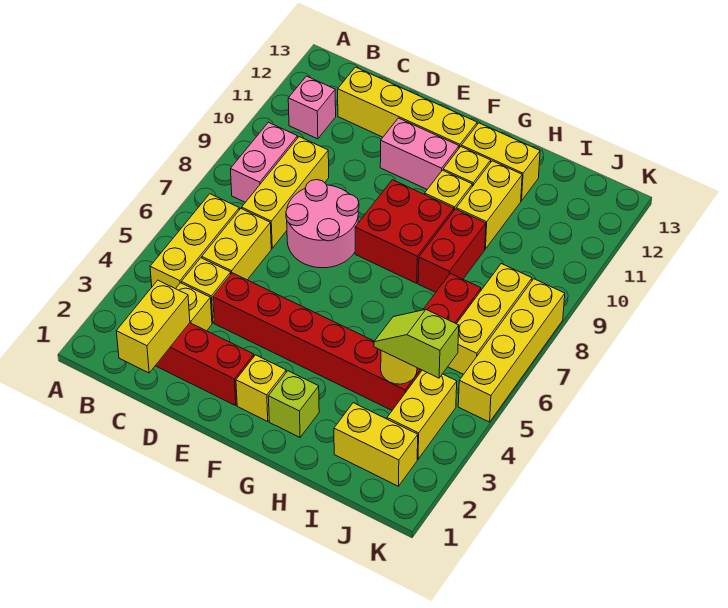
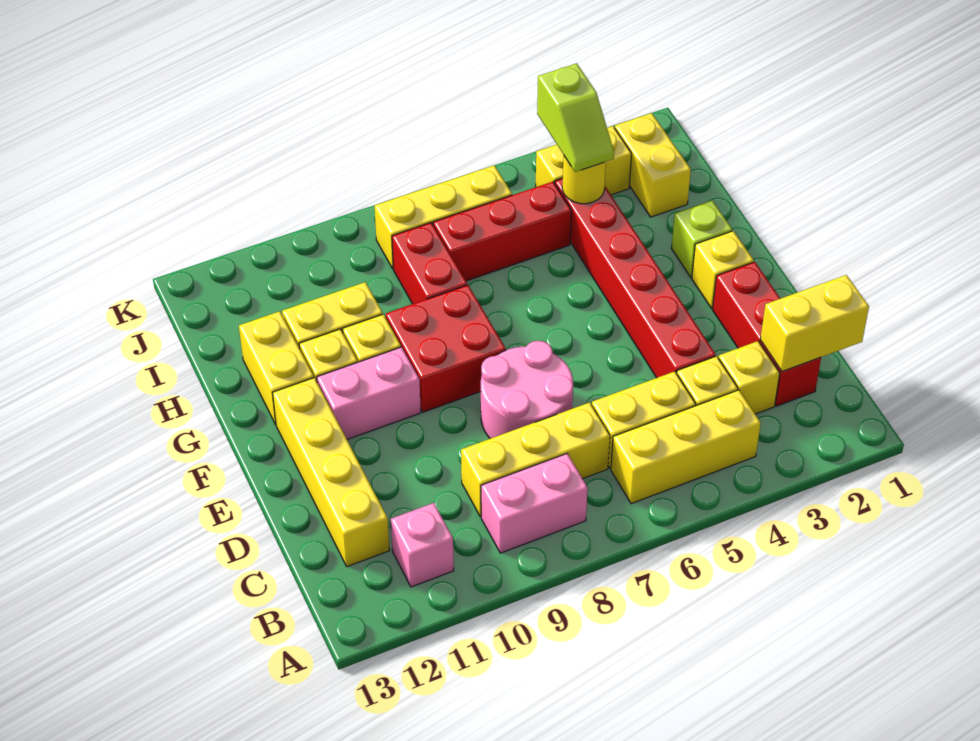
pink brick E11:F11 level 1 -> pink brick F10:F11 level 1
red brick H8:H9 level 1 -> red brick H8:I8 level 1
yellow brick K5:K8 level 1 -> none

